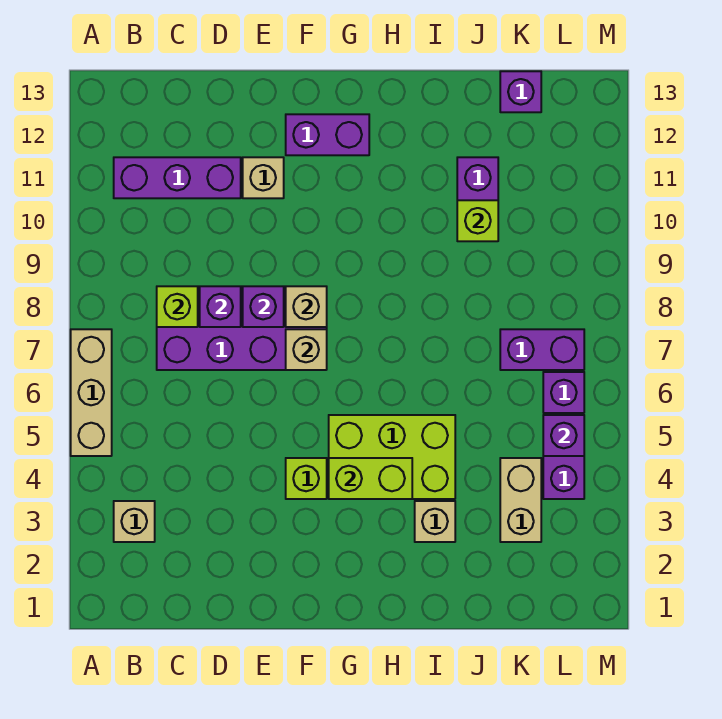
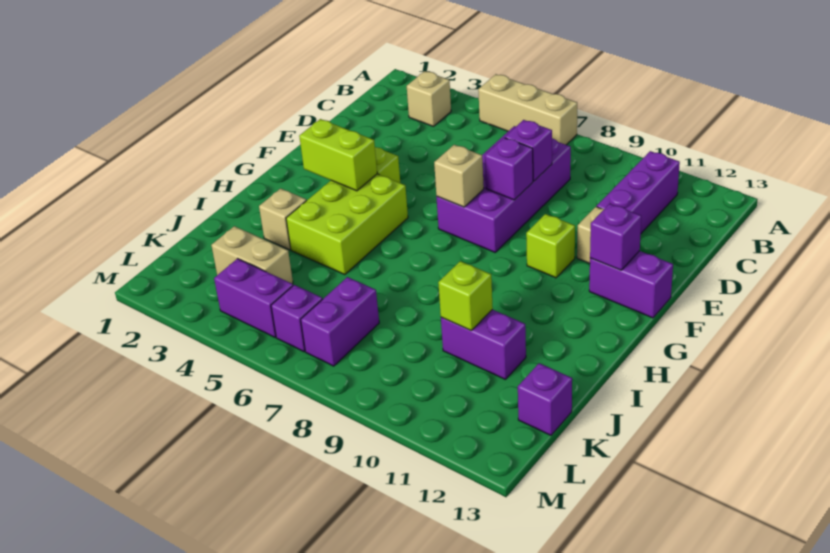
lime brick C8 level 2 -> lime brick F10 level 1
tan brick F8 level 2 -> none
purple brick F12:G12 level 1 -> purple brick F12:F13 level 1
lime brick G4:H4 level 2 -> lime brick G3:G4 level 2
purple brick L5 level 2 -> purple brick F12 level 2

